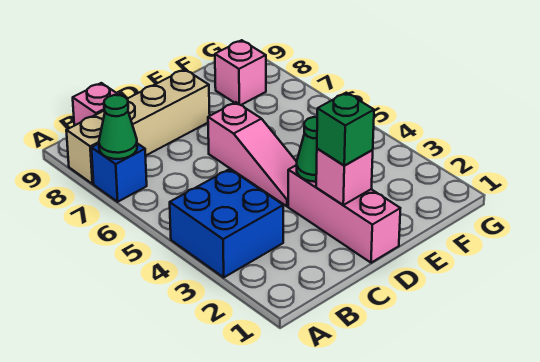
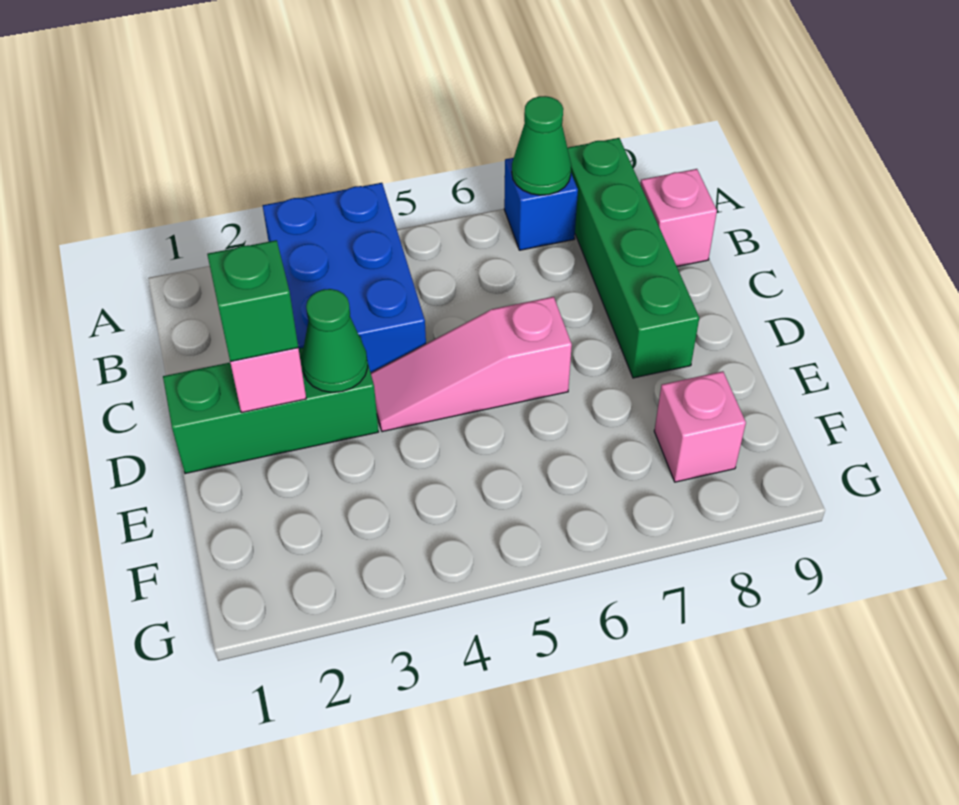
blue brick A3:B4 level 1 -> blue brick A3:C4 level 1
tan brick A8:D8 level 1 -> green brick A8:D8 level 1
pink brick D1:D3 level 1 -> green brick D1:D3 level 1

